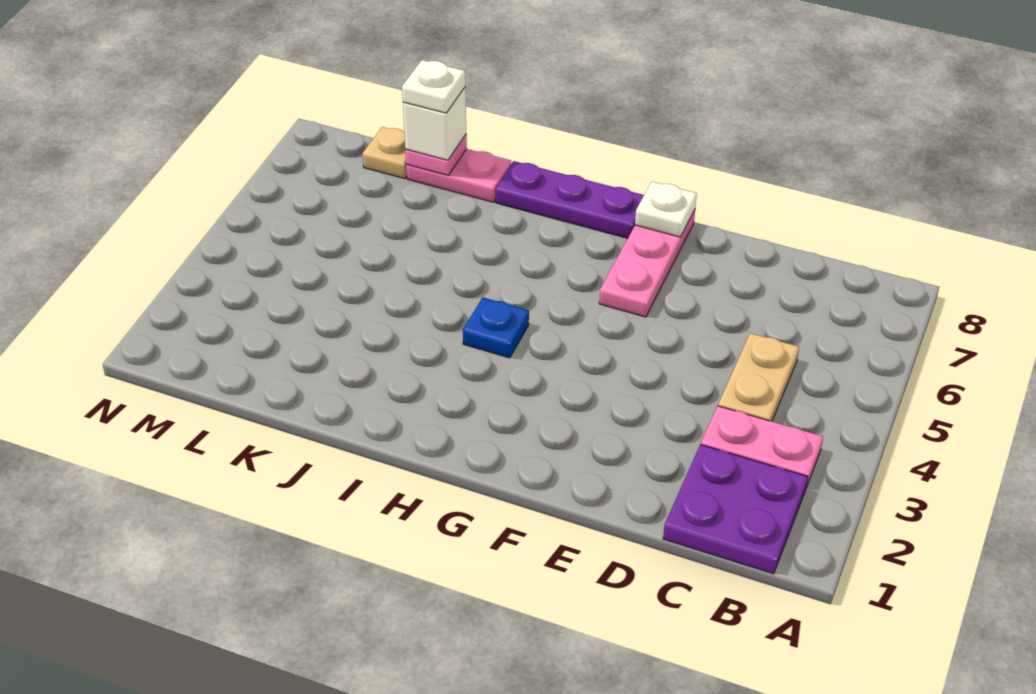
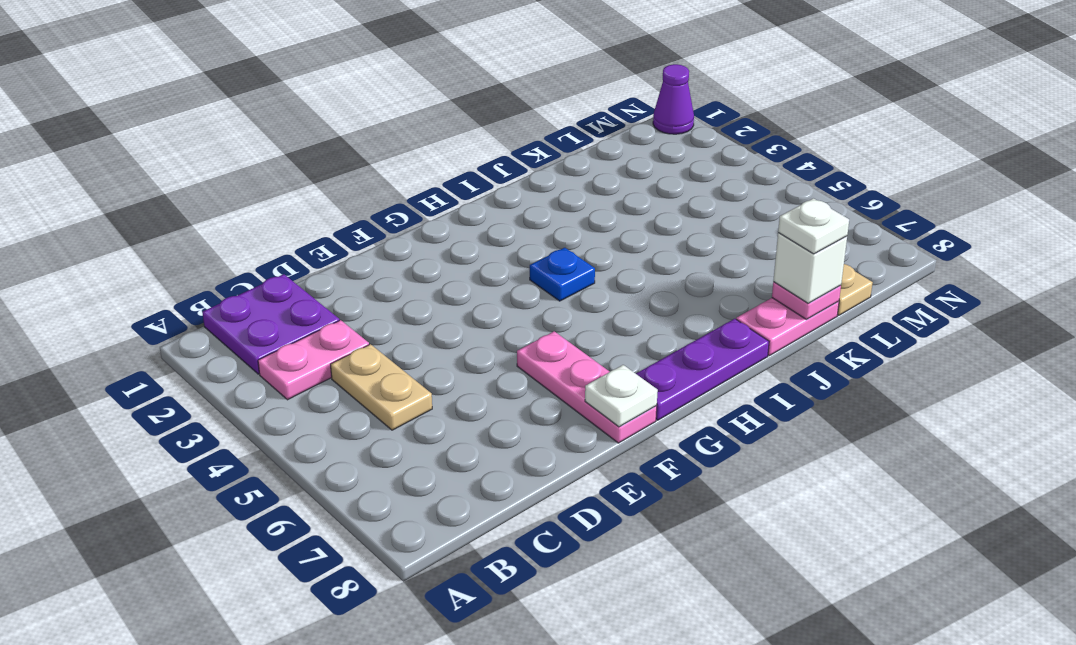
none -> purple cone N1 level 1

